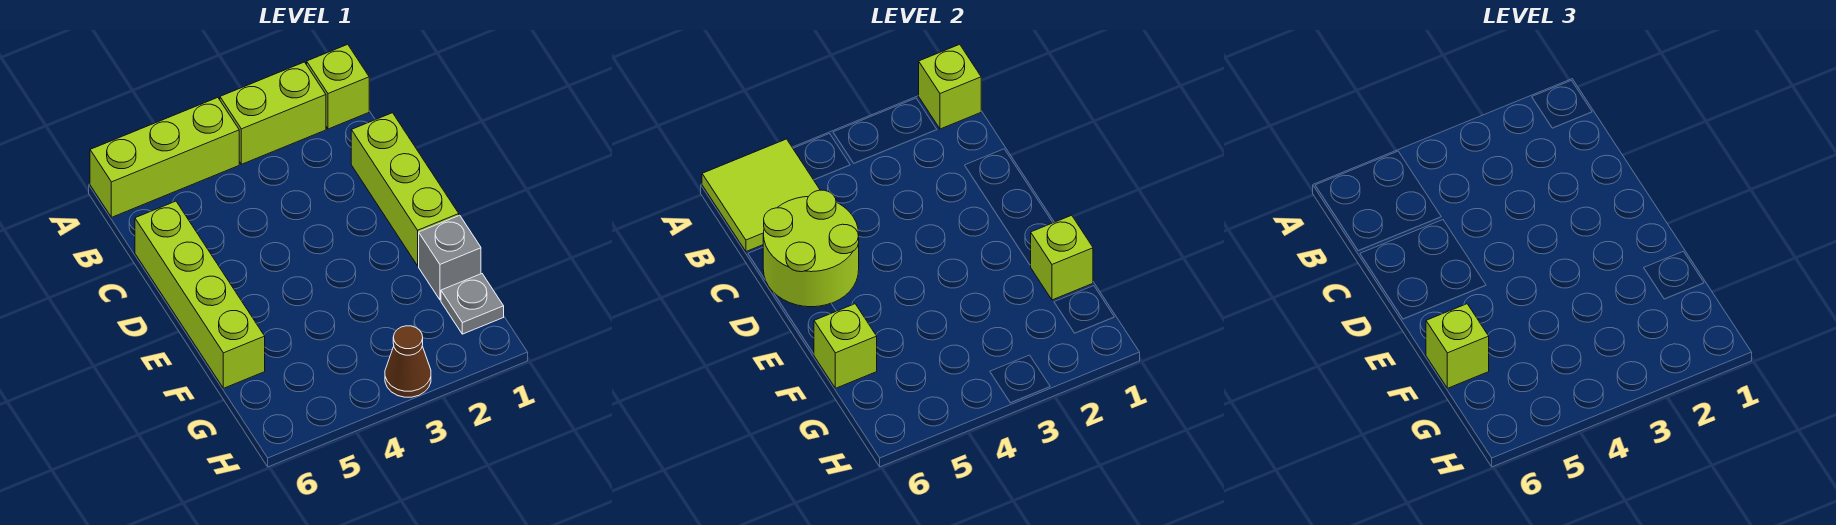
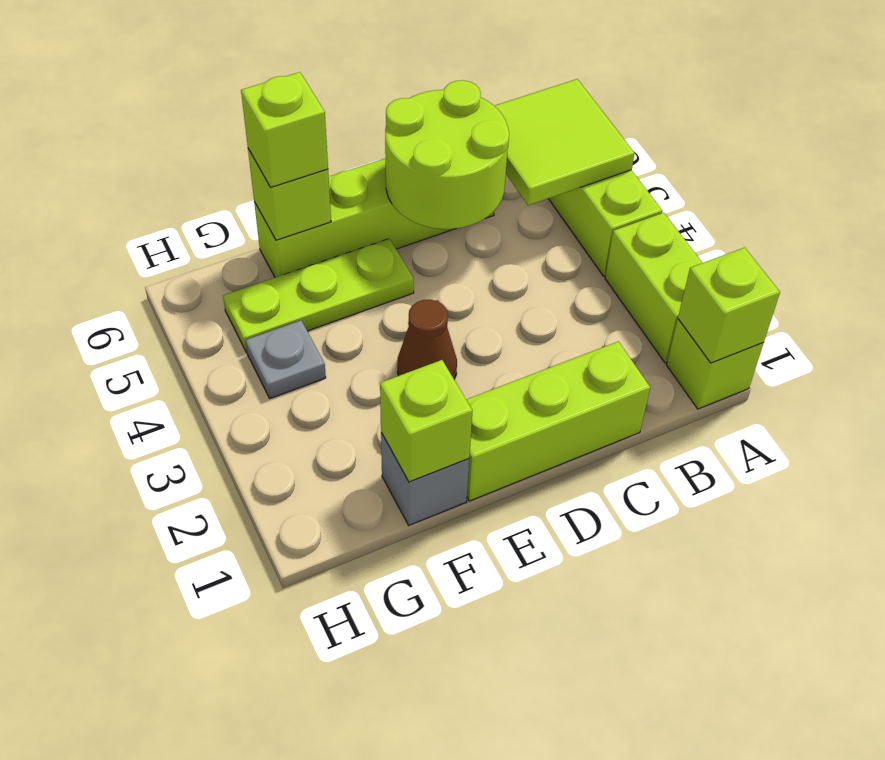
none -> lime plate E5:G5 level 1
grey plate G1 level 1 -> grey plate G4 level 1
brown cone H3 level 1 -> brown cone E3 level 1

